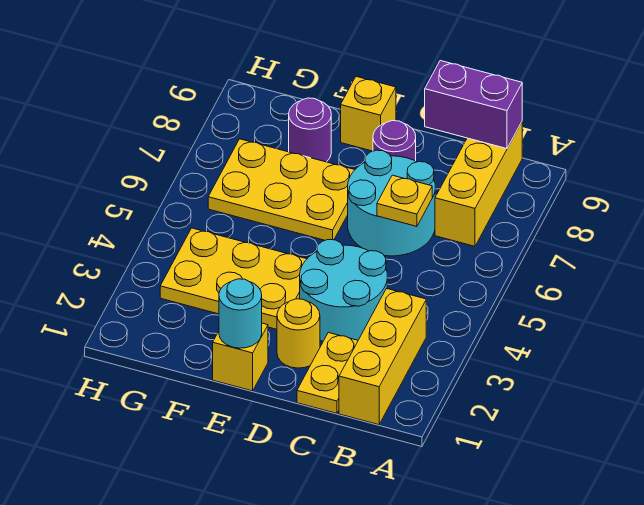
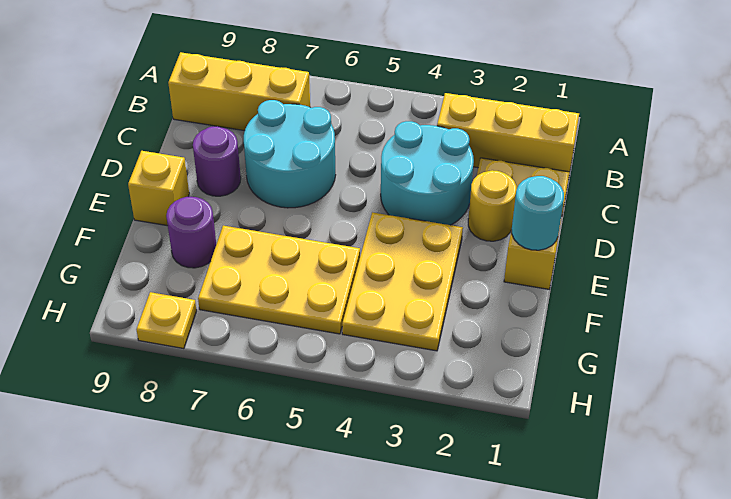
purple brick B9:C9 level 2 -> none
yellow plate C6 level 2 -> yellow plate H8 level 1
yellow plate E6:G7 level 1 -> yellow plate F5:G7 level 1

